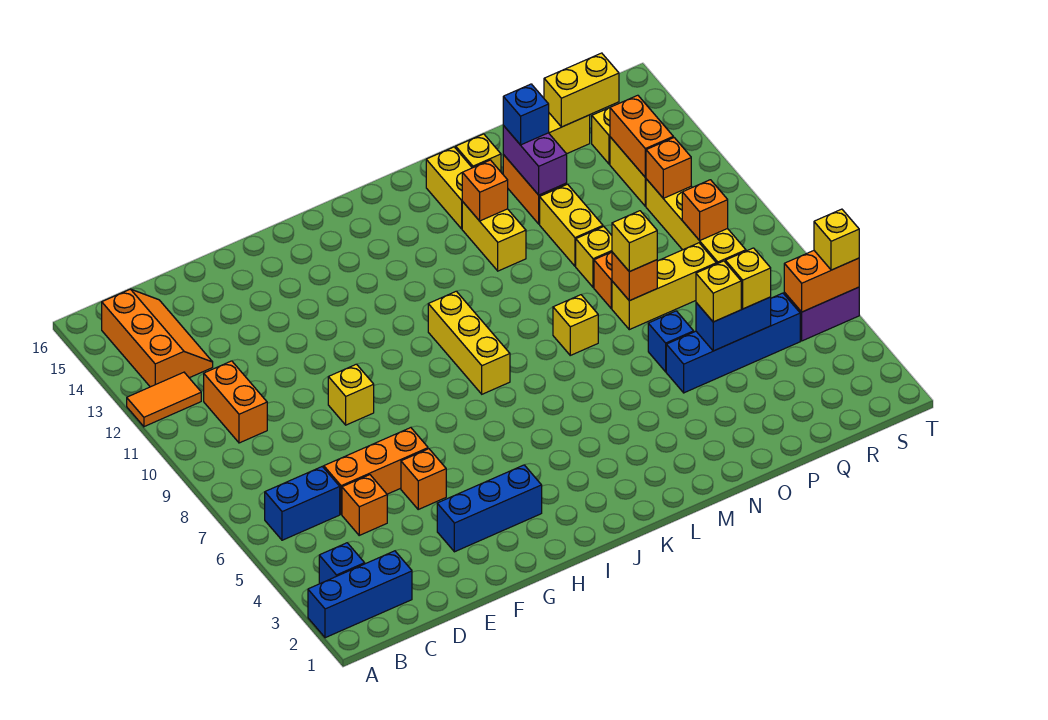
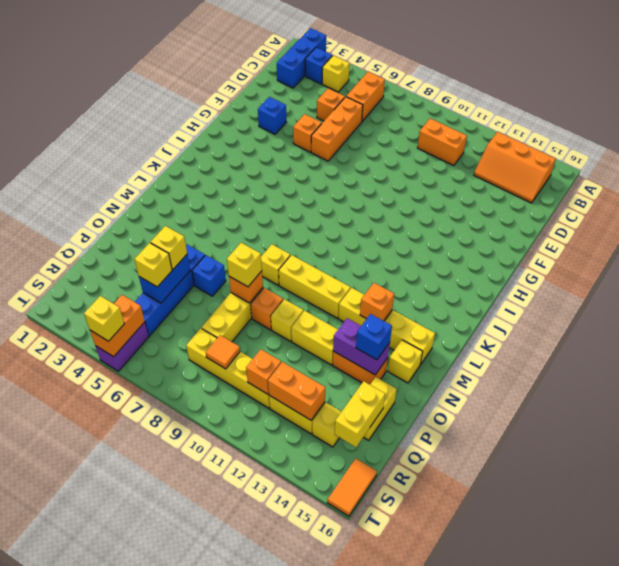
orange tile A12:B12 level 1 -> orange tile S16:T16 level 1
blue brick B6:C6 level 1 -> orange brick B6:C6 level 1
blue brick F3:H3 level 1 -> blue brick F3 level 1
yellow brick F9 level 1 -> yellow brick B4 level 1
yellow brick J8:J10 level 1 -> yellow brick M9:M11 level 1
orange brick R9 level 2 -> orange tile R9 level 2

